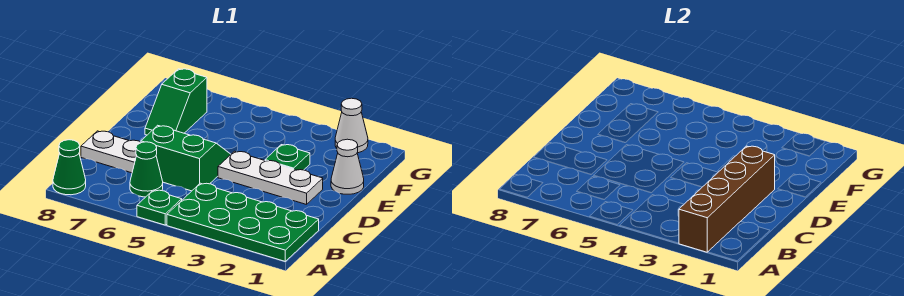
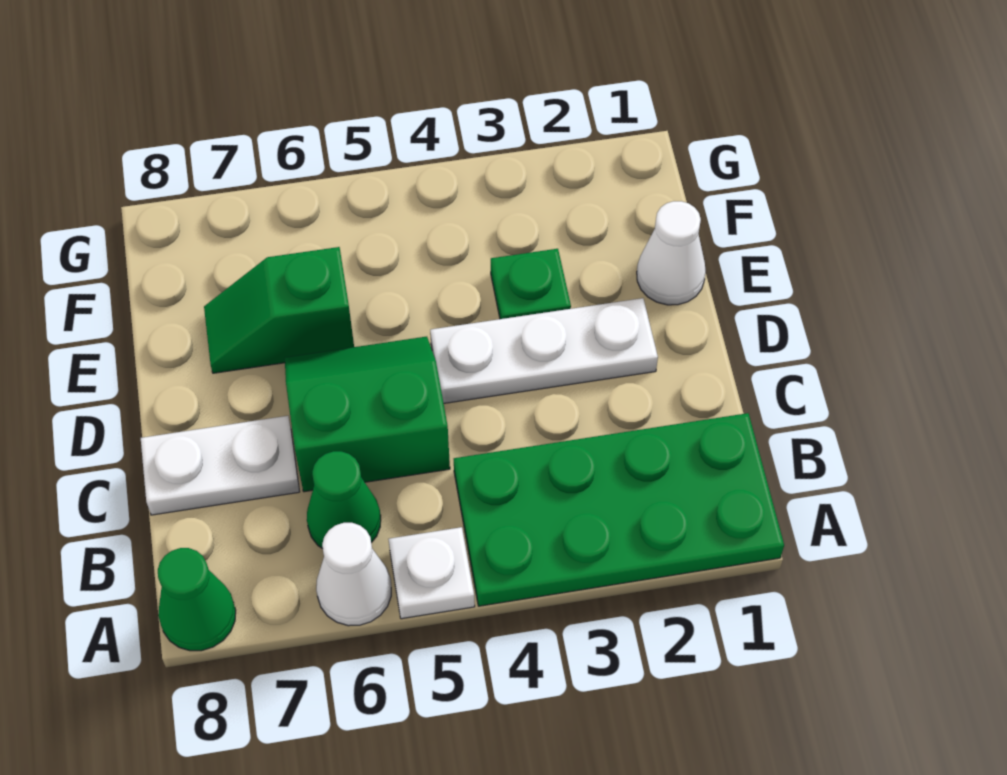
brown brick A2:D2 level 2 -> none
green plate A5 level 1 -> white plate A5 level 1
green slope E7:F7 level 1 top F -> green slope E6:E7 level 1 top 6
white cone G2 level 1 -> white cone A6 level 1

